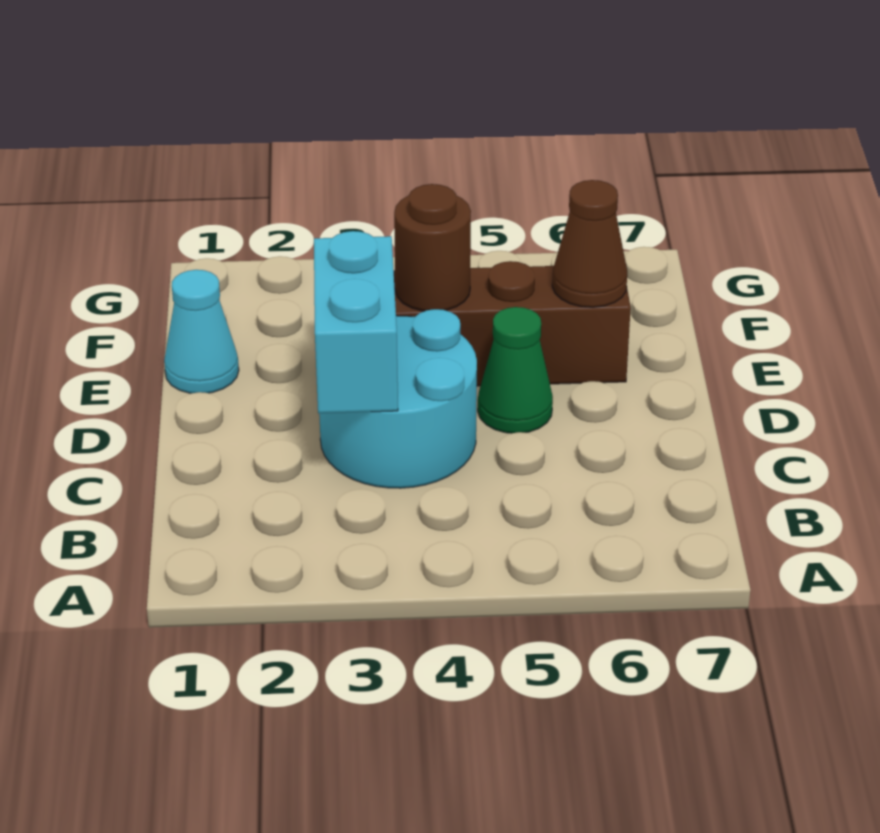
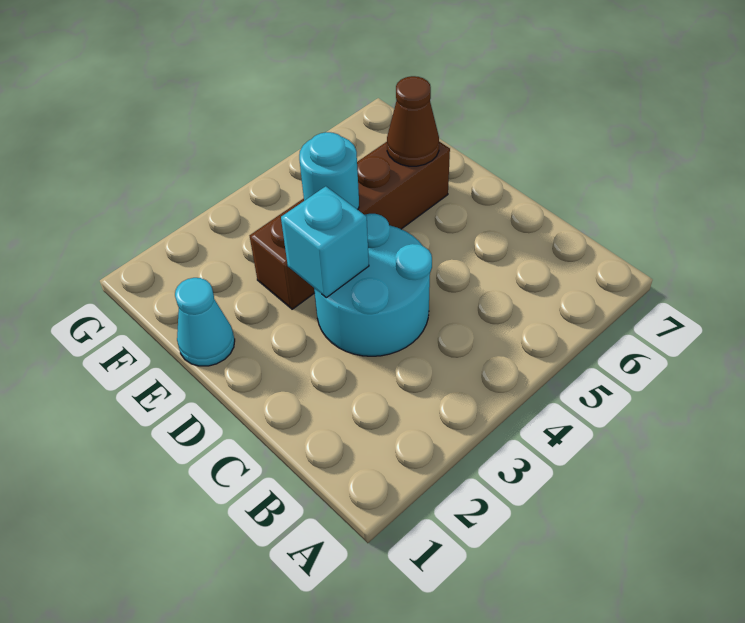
cyan brick C3:D3 level 2 -> cyan brick D3 level 2
green cone D5 level 1 -> none
brown round brick E4 level 2 -> cyan round brick E4 level 2

